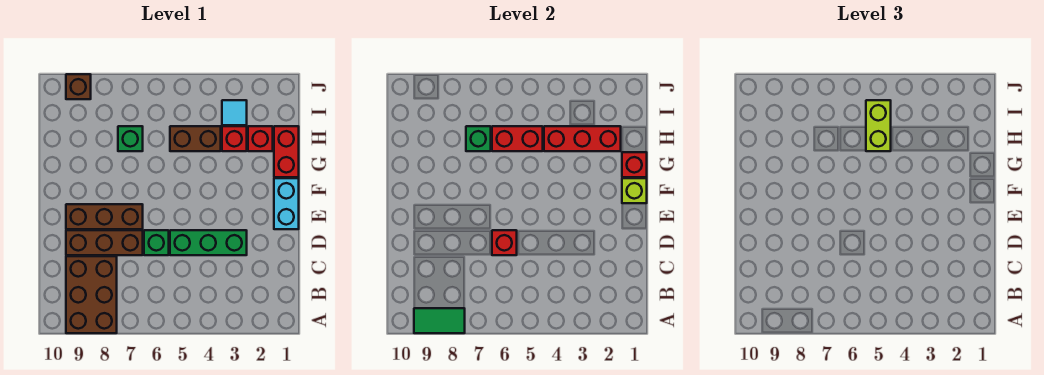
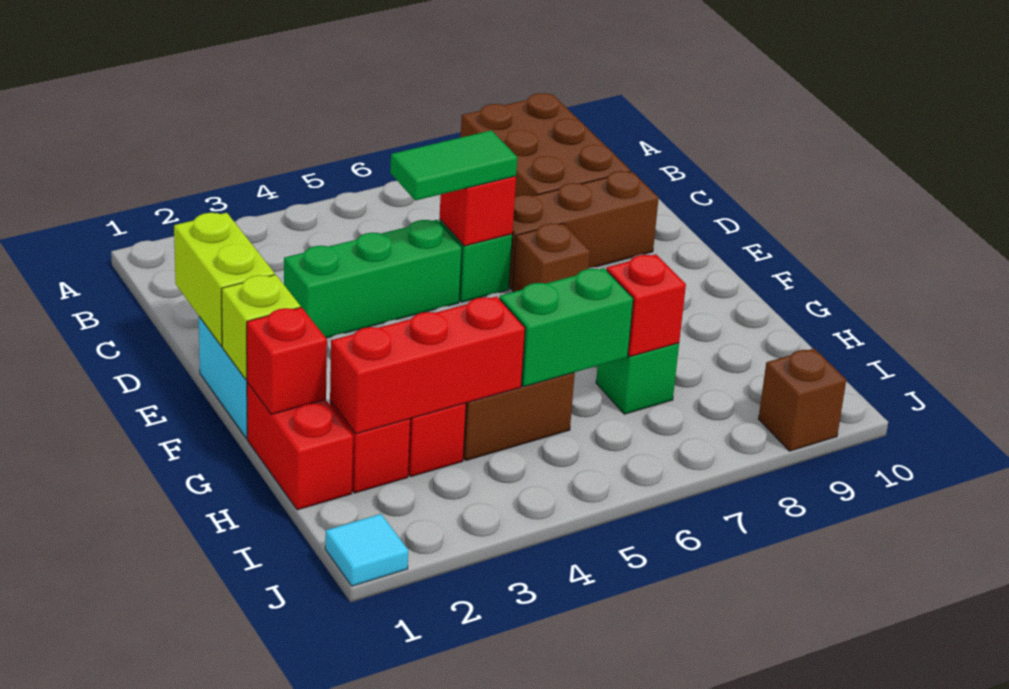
green tile A8:A9 level 2 -> green tile D5:D6 level 3
brown brick E7:E9 level 1 -> brown brick E7 level 1
red brick H5:H6 level 2 -> green brick H5:H6 level 2
lime brick H5:I5 level 3 -> lime brick D1:E1 level 2
green brick H7 level 2 -> red brick H7 level 2
cyan tile I3 level 1 -> cyan tile J1 level 1

